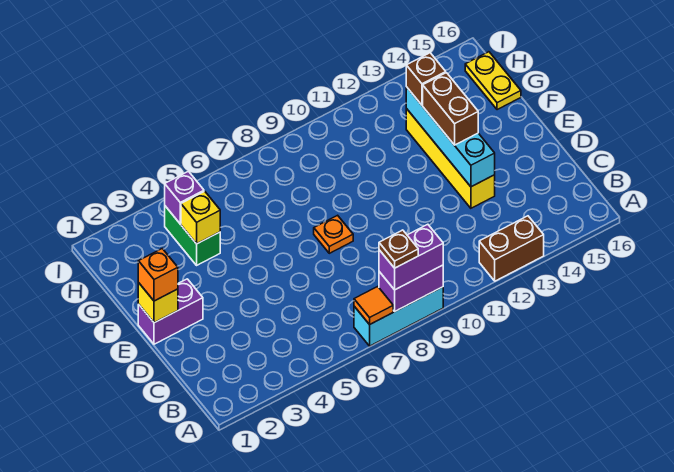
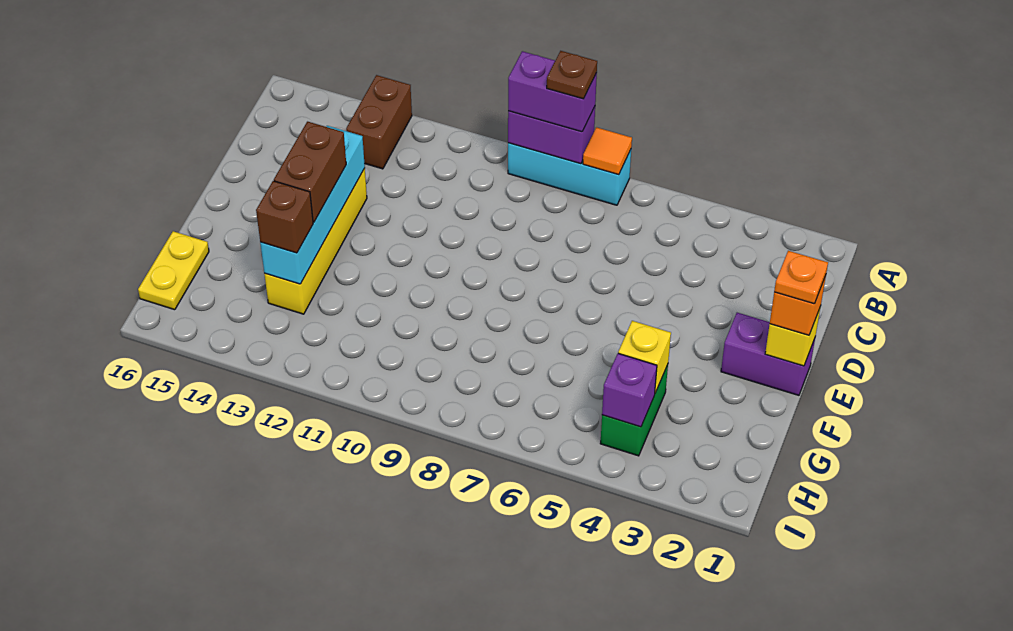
brown brick A12:A13 level 1 -> brown brick A13:B13 level 1
orange plate E8 level 1 -> orange plate E1 level 4

